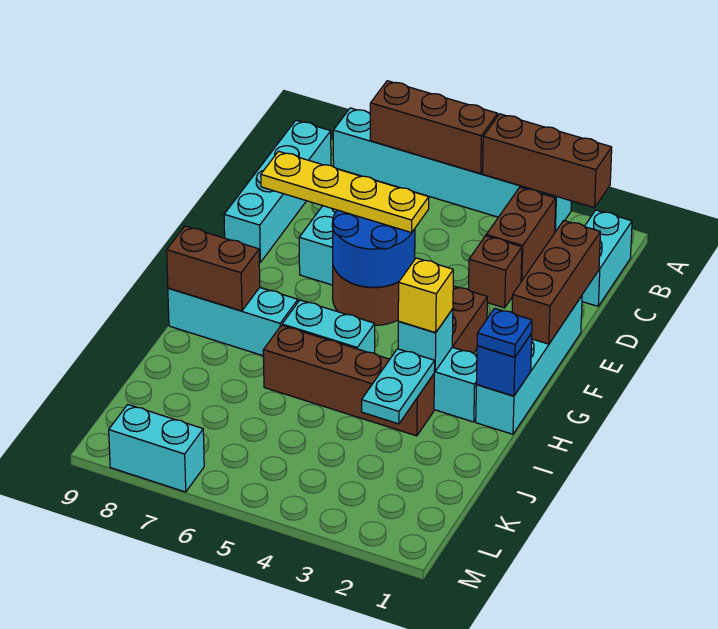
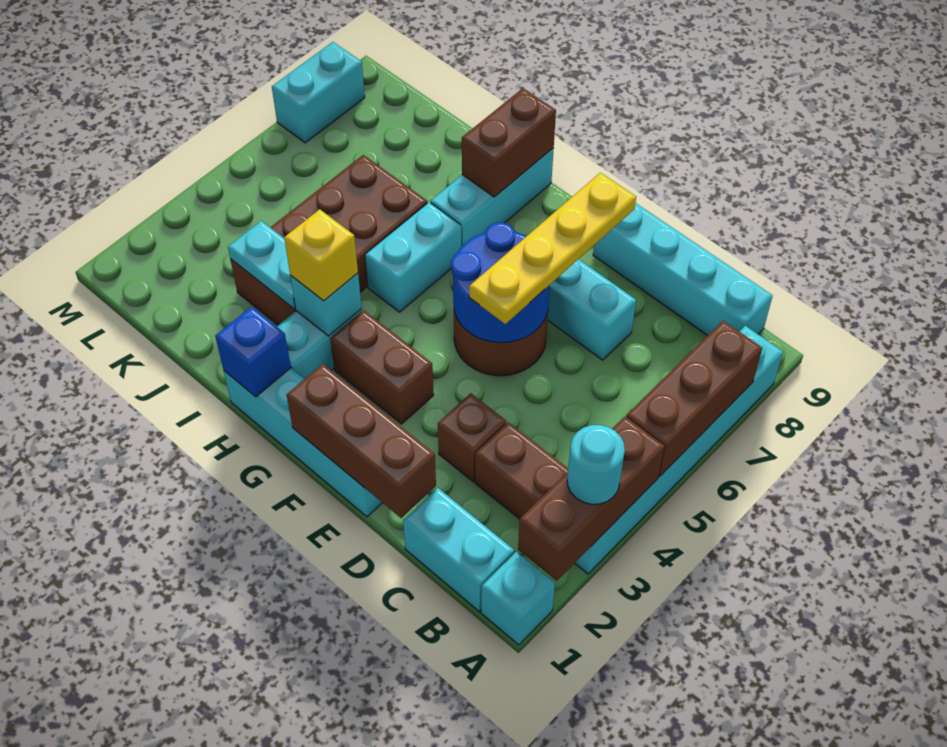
none -> cyan brick A1 level 1
none -> cyan round brick A3 level 3
blue plate H1 level 3 -> none
brown brick I3:I6 level 1 -> brown brick I3:J6 level 1

